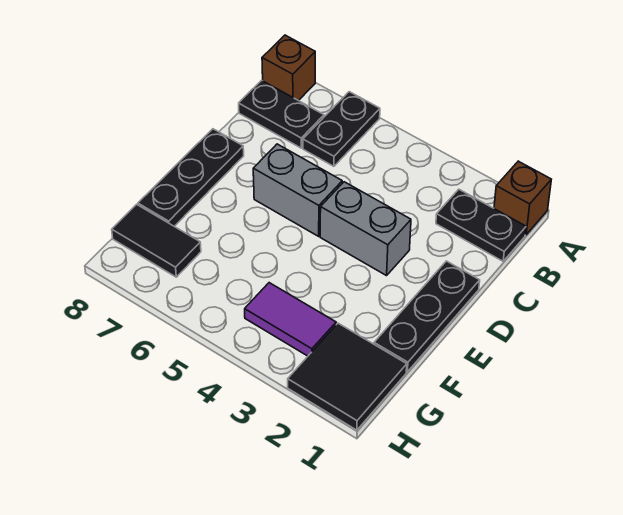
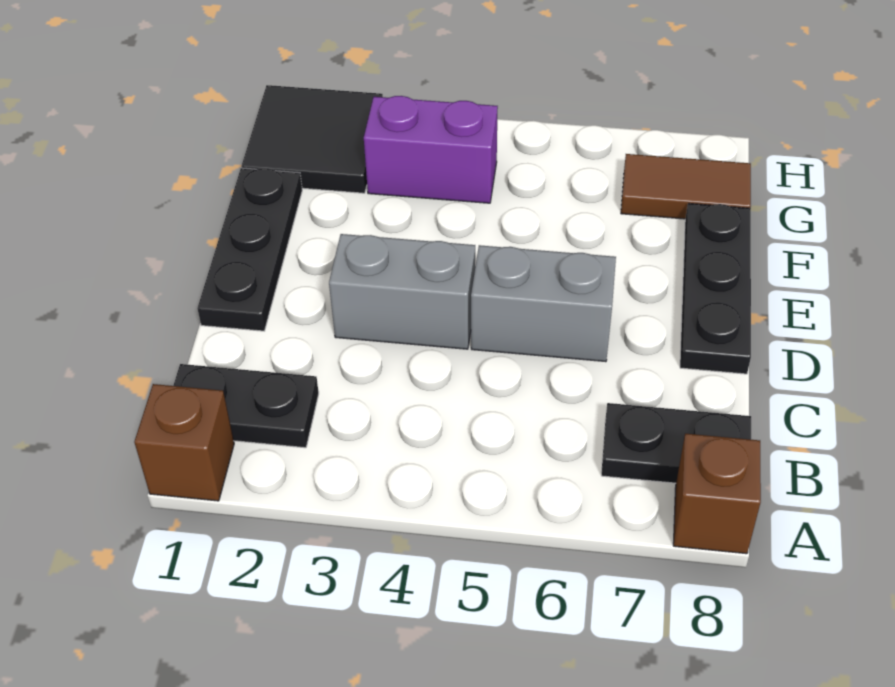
black plate A6:B6 level 1 -> none
purple tile G3:G4 level 1 -> purple brick G3:G4 level 1
black tile G7:G8 level 1 -> brown tile G7:G8 level 1

